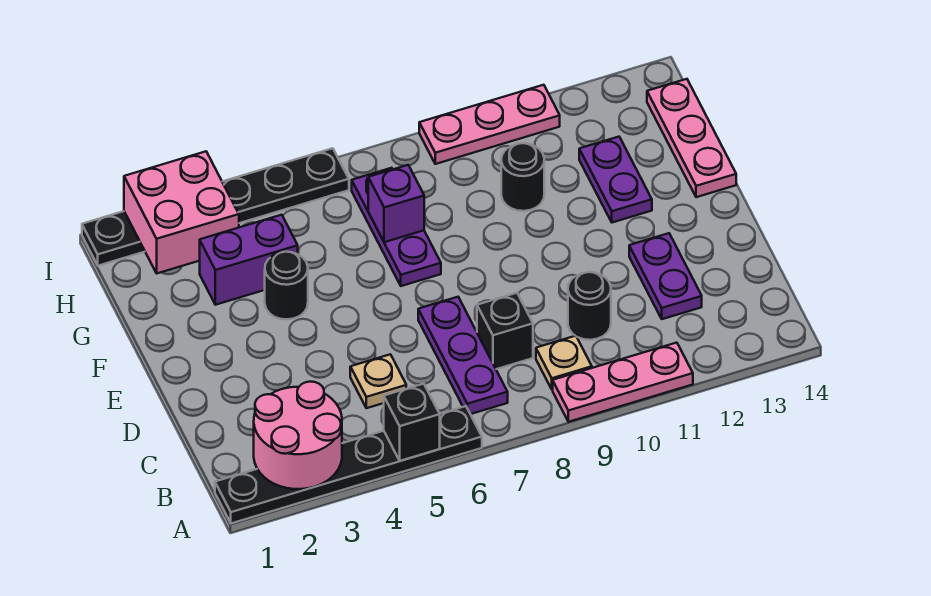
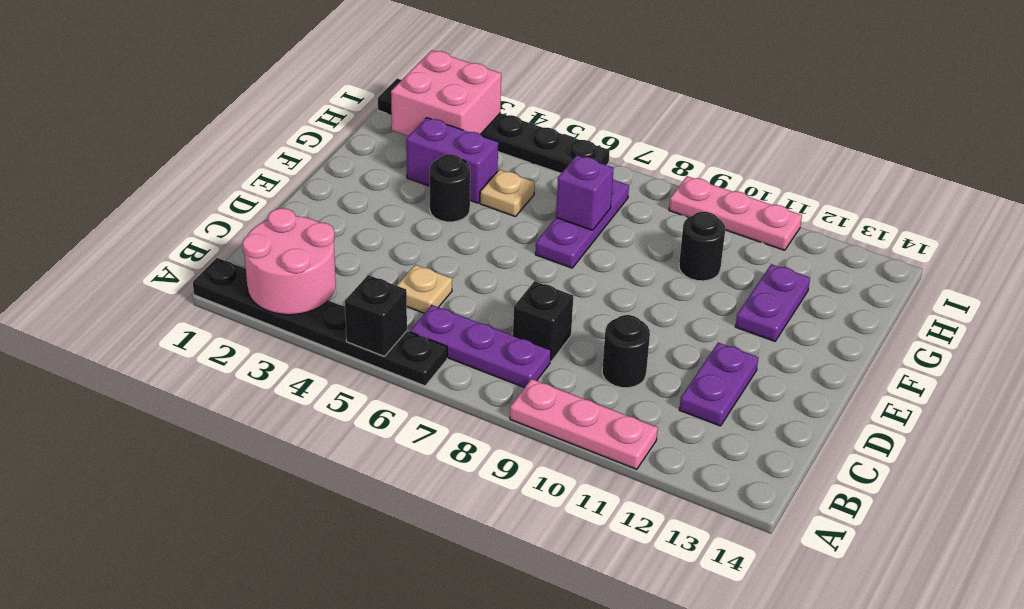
purple plate B7:D7 level 1 -> purple plate B6:B8 level 1
tan plate B9 level 1 -> tan plate G5 level 1
pink plate F14:H14 level 1 -> none

